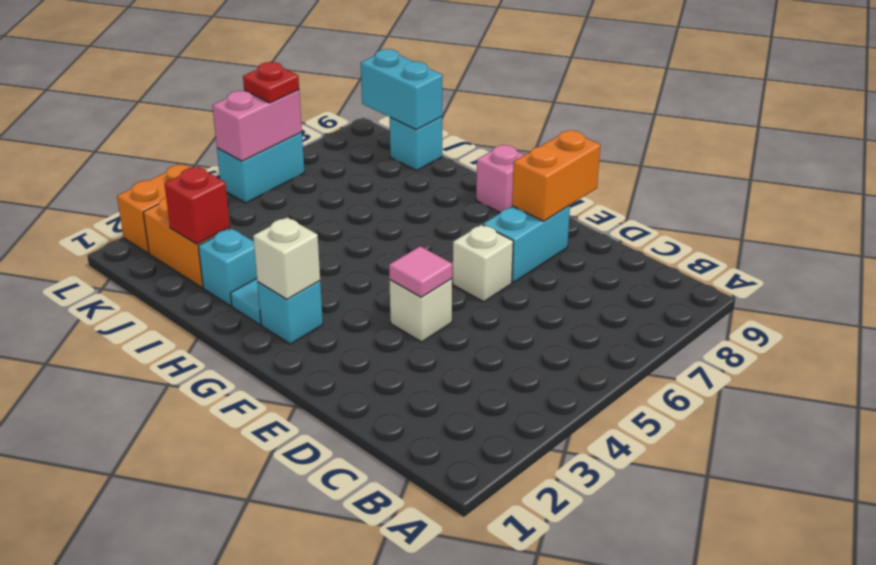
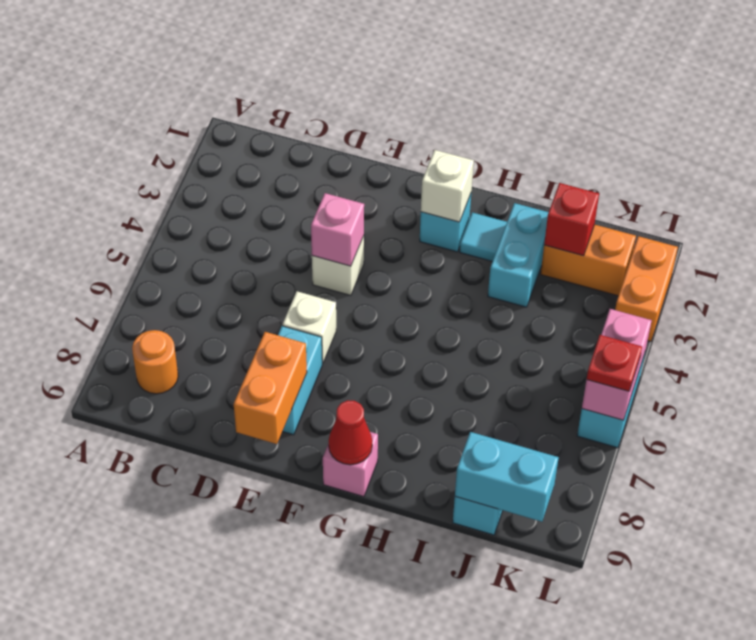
none -> orange round brick B8 level 1
pink tile E4 level 2 -> pink brick E4 level 2
none -> red cone G9 level 2
cyan brick I2 level 1 -> cyan brick I2:I3 level 1

